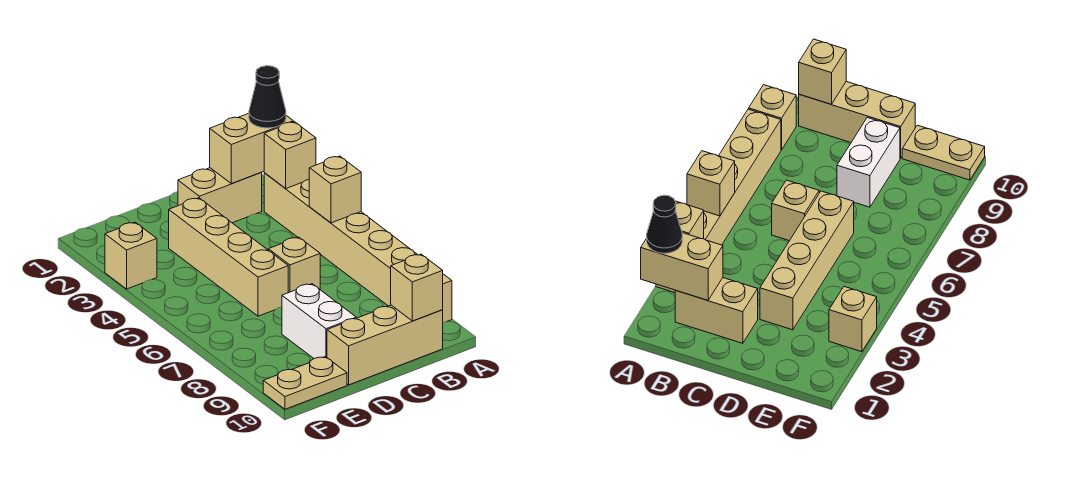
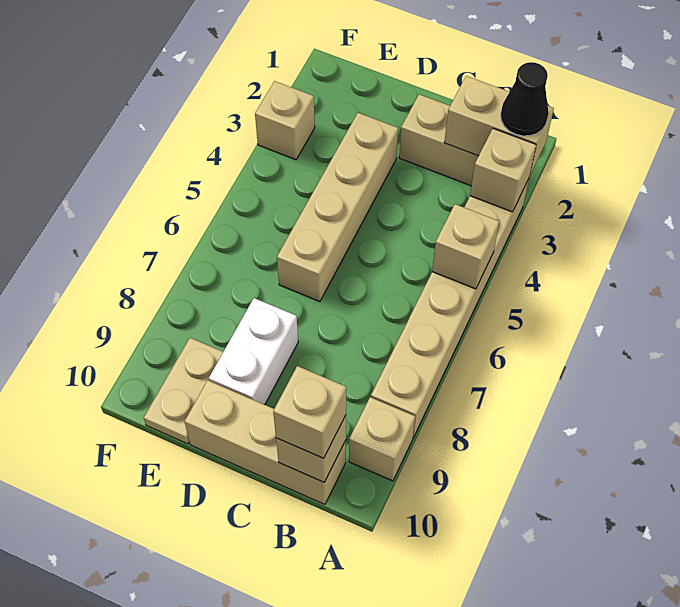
tan brick C6 level 1 -> tan brick B10 level 3
tan plate E10:F10 level 1 -> tan plate E9:E10 level 1

